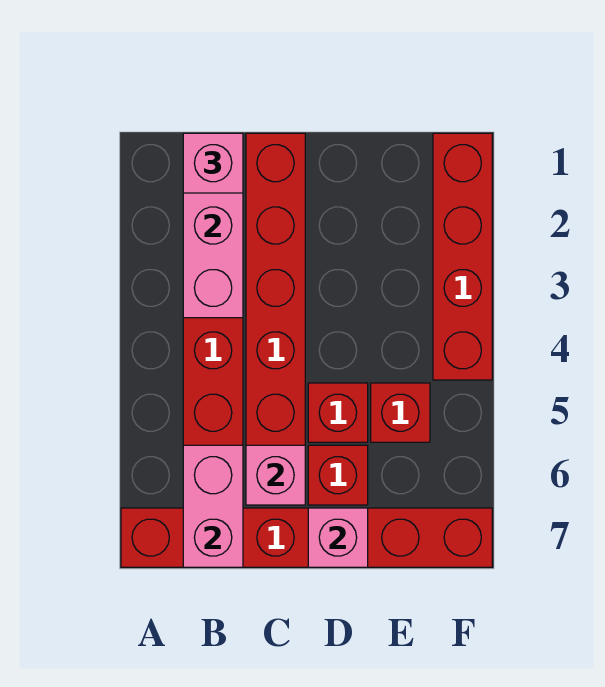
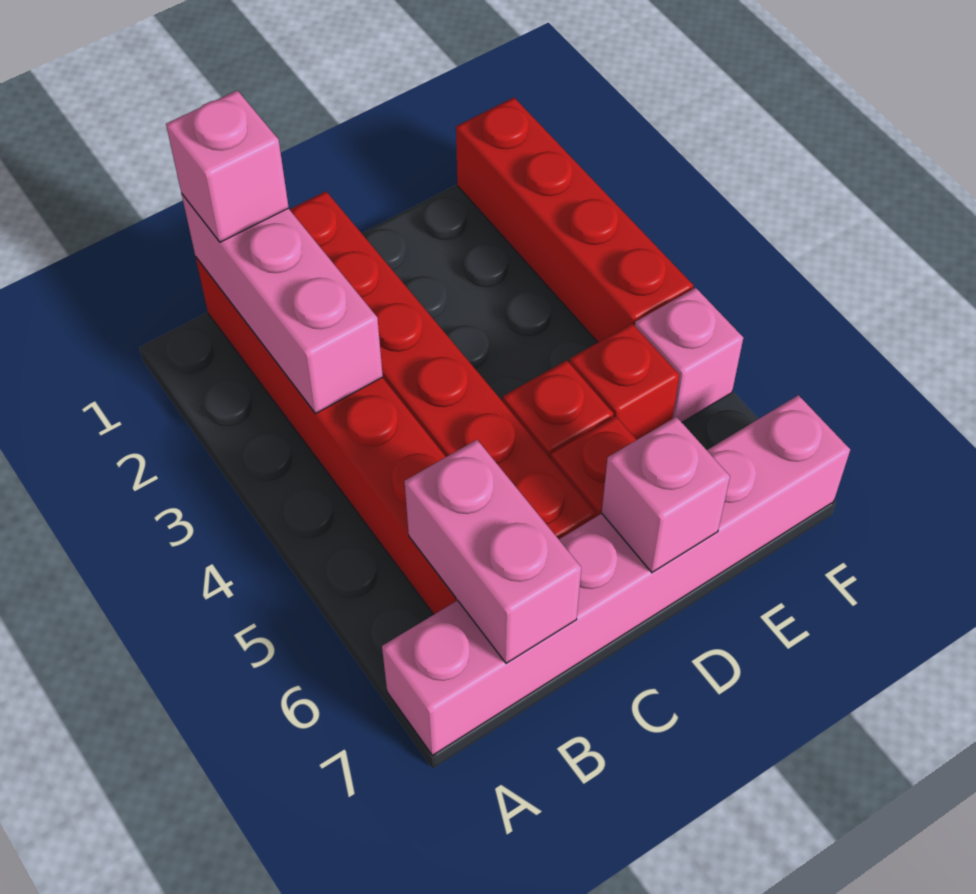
red brick A7:F7 level 1 -> pink brick A7:F7 level 1
pink brick C6 level 2 -> pink brick F5 level 1

